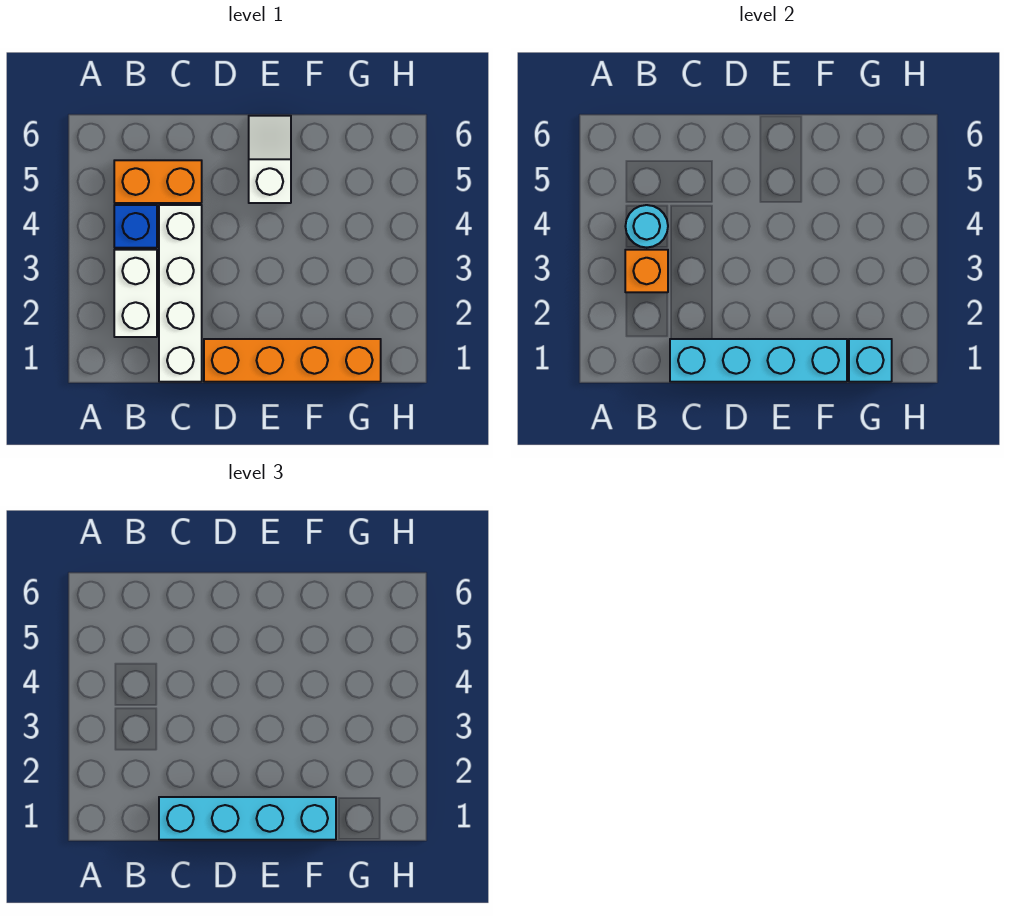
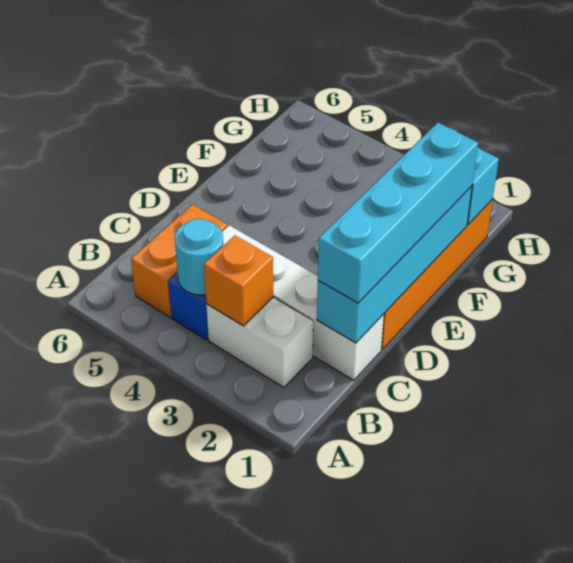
white slope E5:E6 level 1 top 5 -> none

